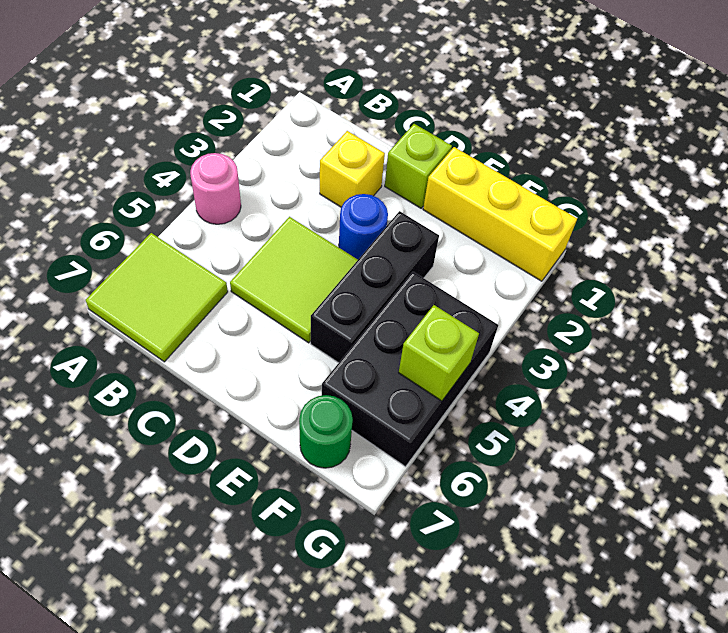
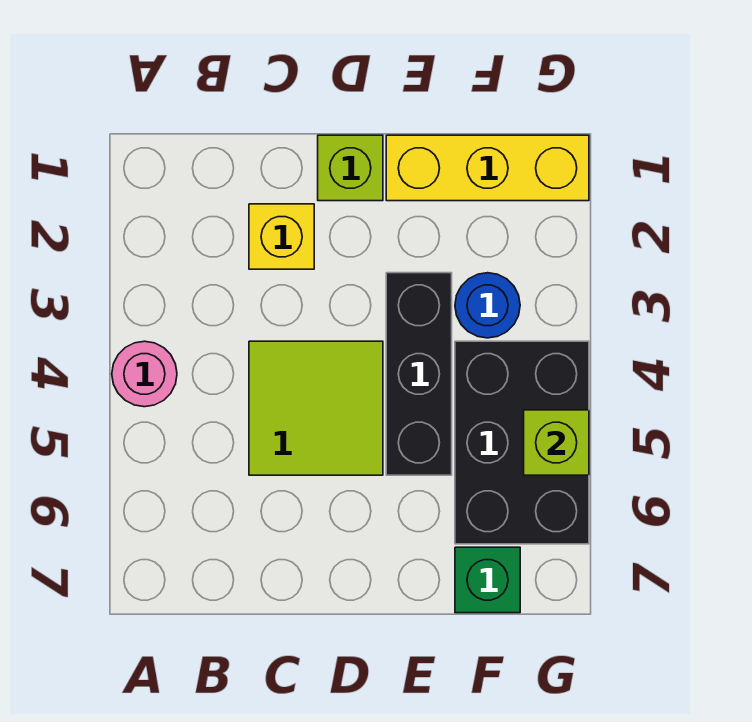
lime tile A6:B7 level 1 -> none
blue round brick D3 level 1 -> blue round brick F3 level 1
green round brick F7 level 1 -> green brick F7 level 1

